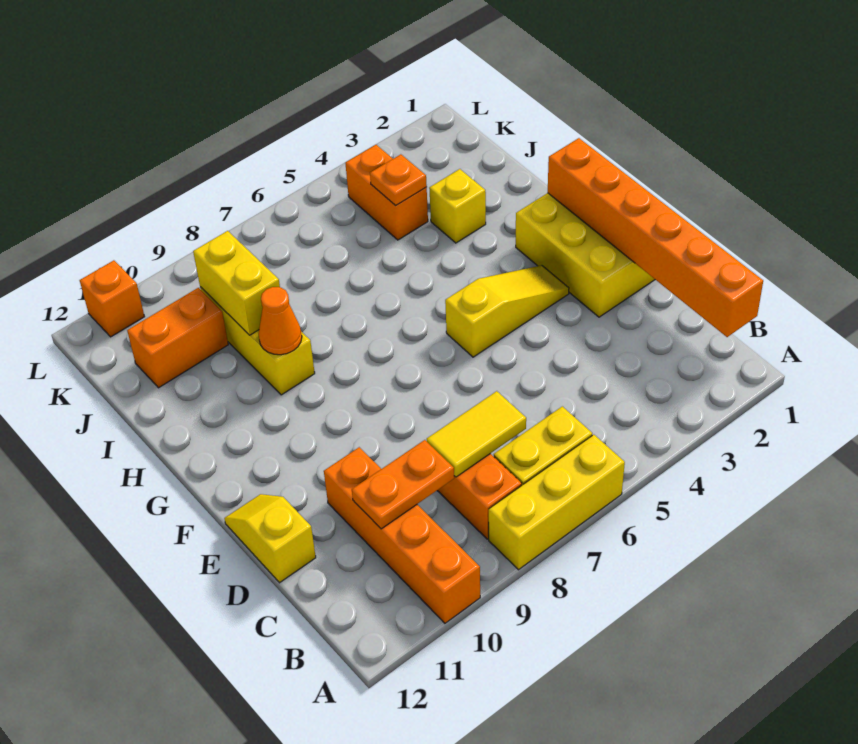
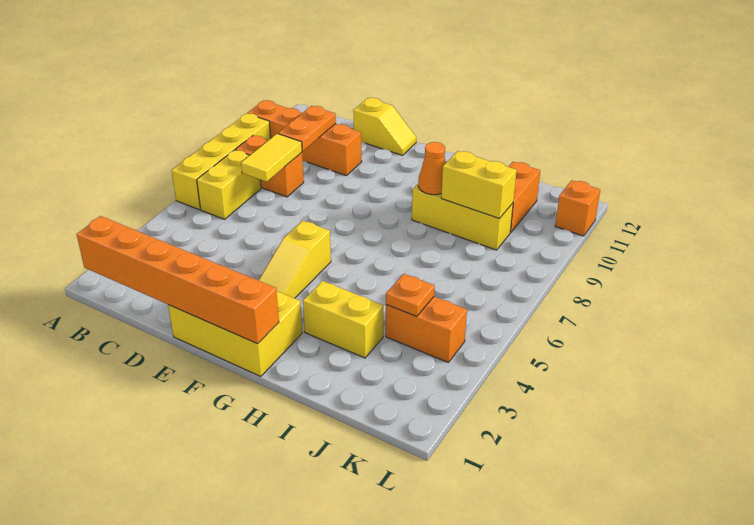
yellow brick A6:A8 level 1 -> yellow brick A6:A9 level 1
yellow brick I3 level 1 -> yellow brick H3:I3 level 1

